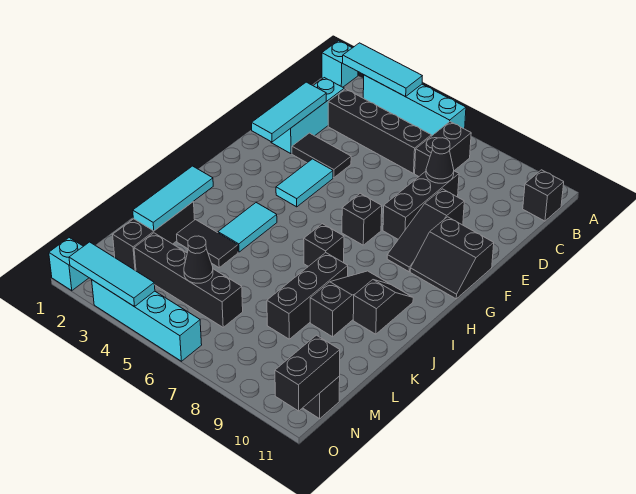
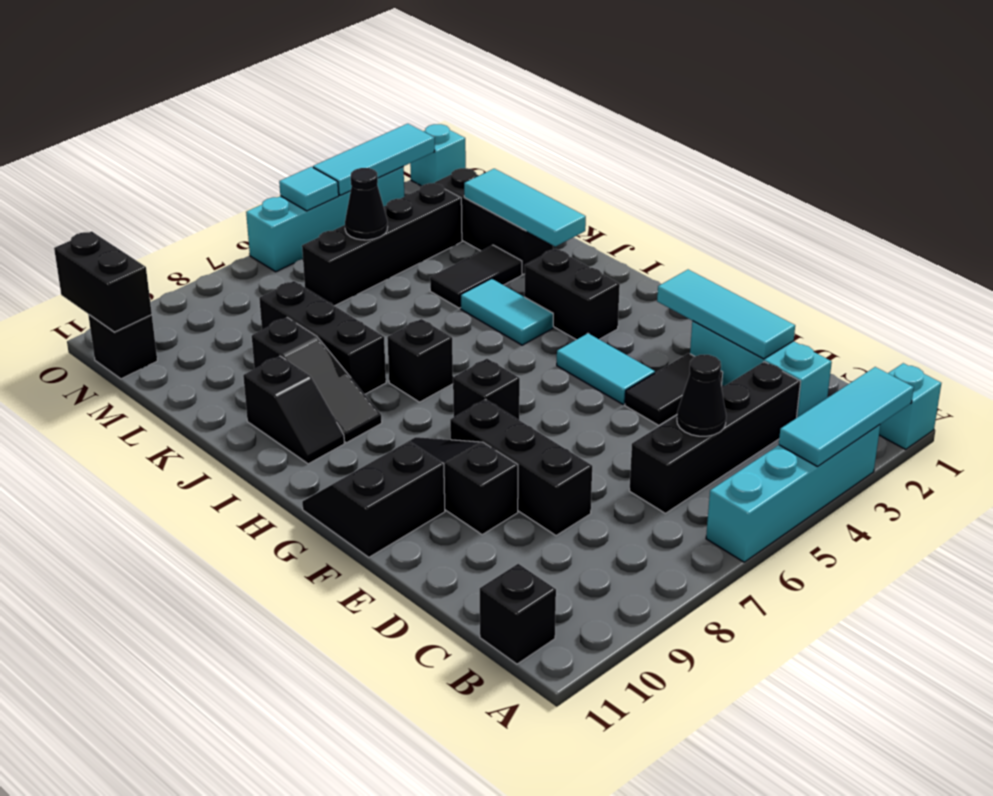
black brick B7:C7 level 1 -> black brick H3:I3 level 1
black cone D8 level 2 -> black cone C5 level 2
none -> cyan tile O5 level 2

